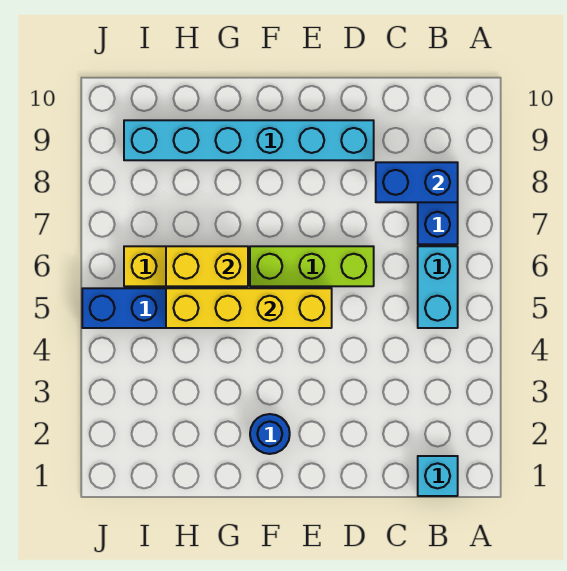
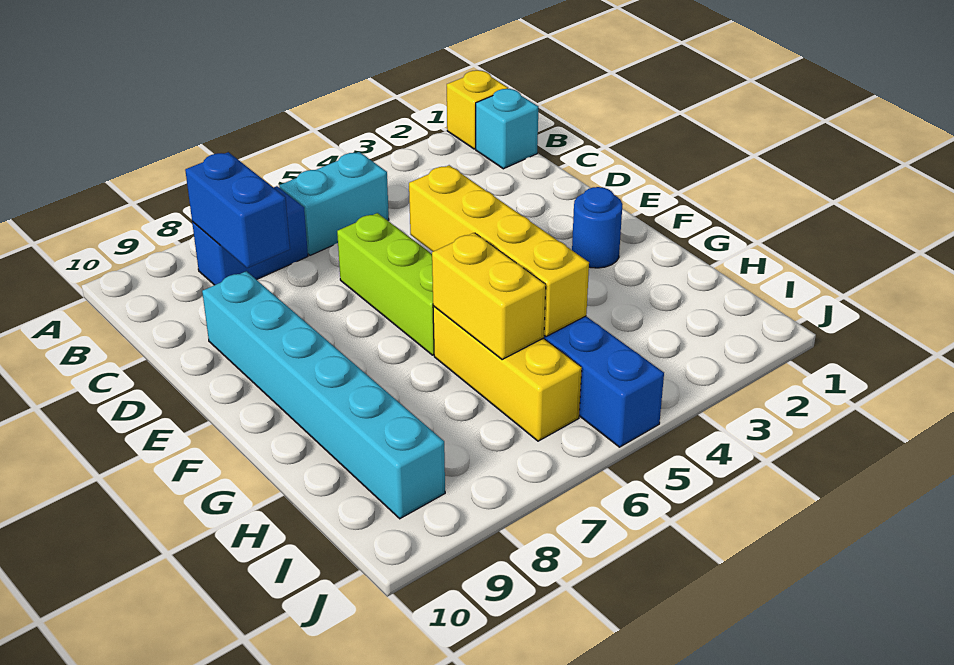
none -> yellow brick A1 level 1

